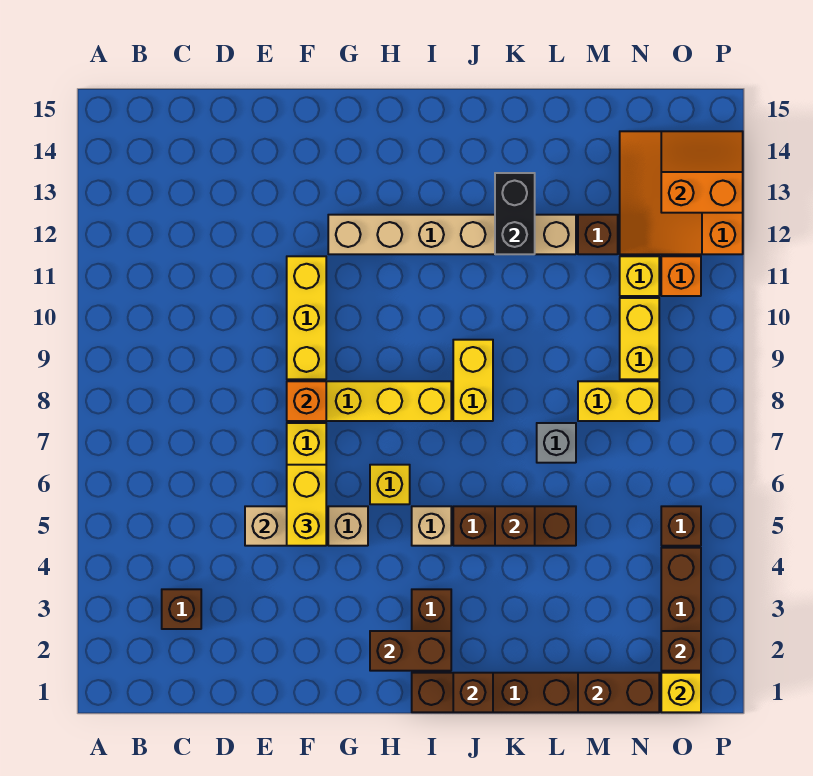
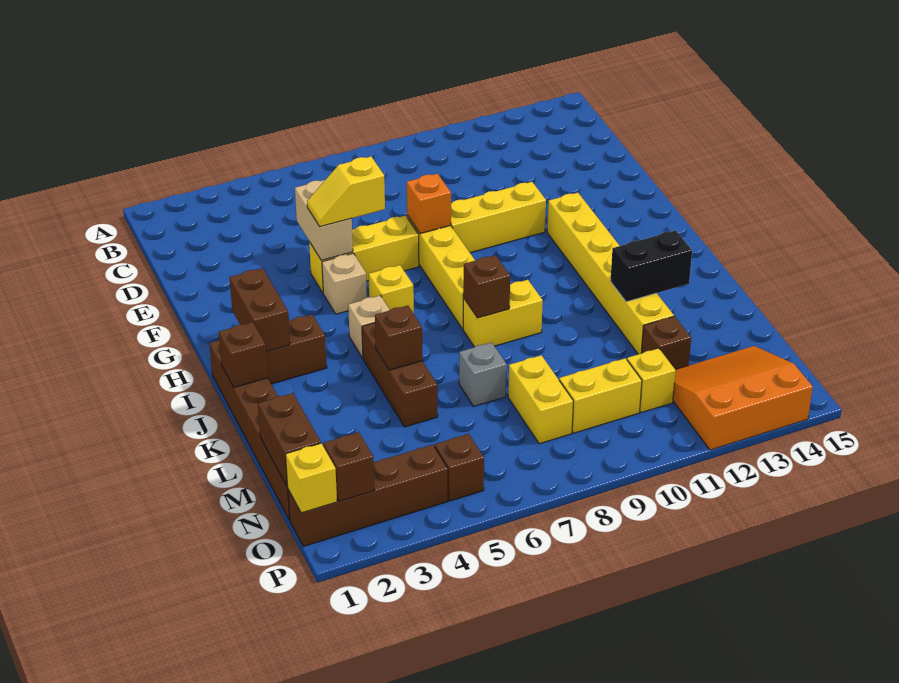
brown brick C3 level 1 -> brown brick J8 level 2
yellow brick F5:F6 level 3 -> yellow slope F5:F6 level 3 top 6
tan brick G12:L12 level 1 -> yellow brick G12:L12 level 1
orange brick O11 level 1 -> none
orange slope O13:P14 level 2 top 13 -> none

